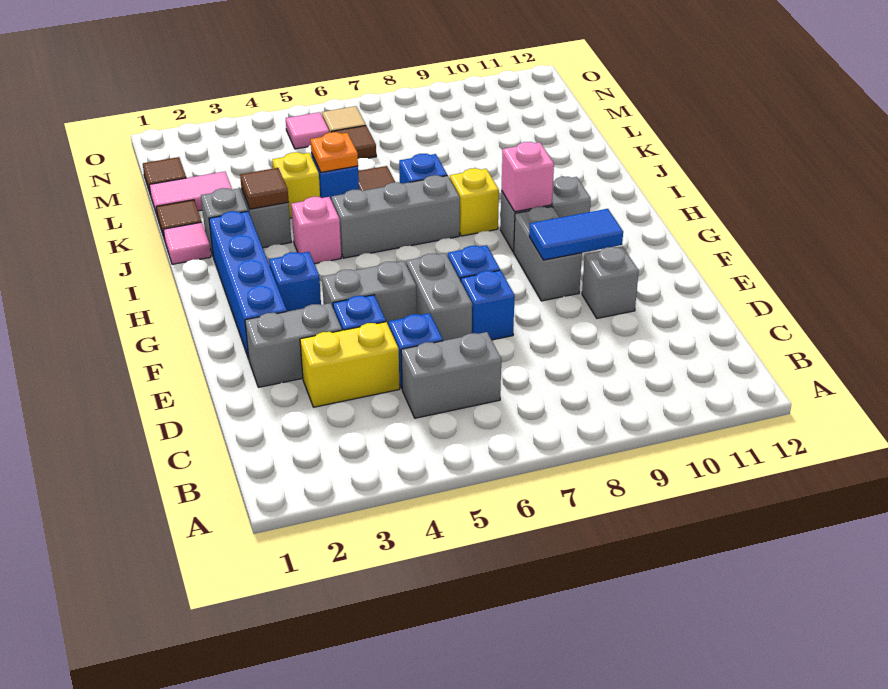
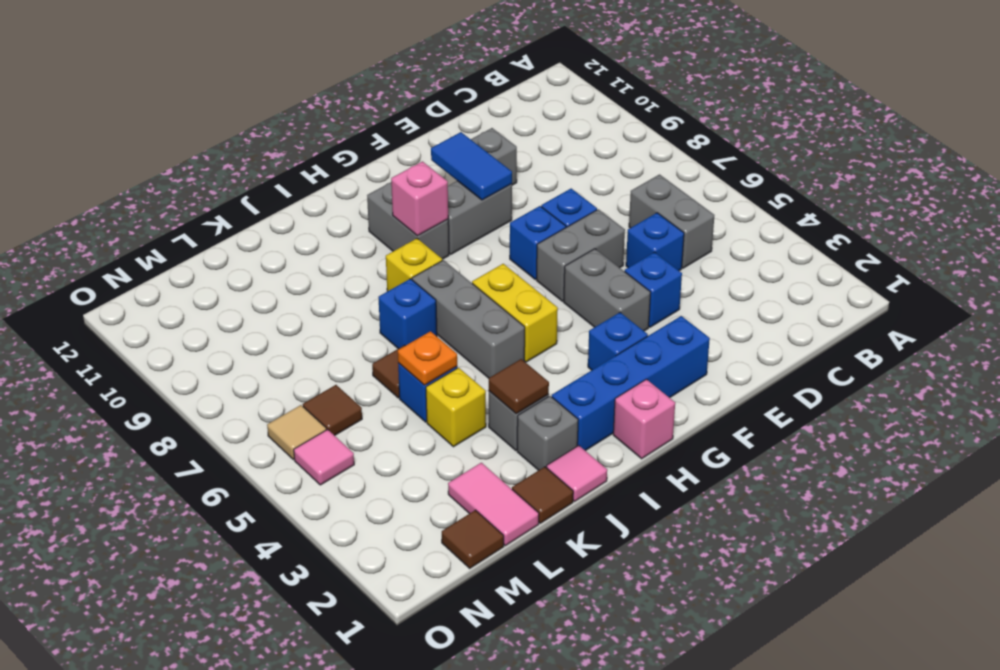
yellow brick D3:D4 level 1 -> yellow brick H5:H6 level 1
grey brick E2:E3 level 1 -> none
pink brick I4 level 1 -> pink brick H1 level 1

